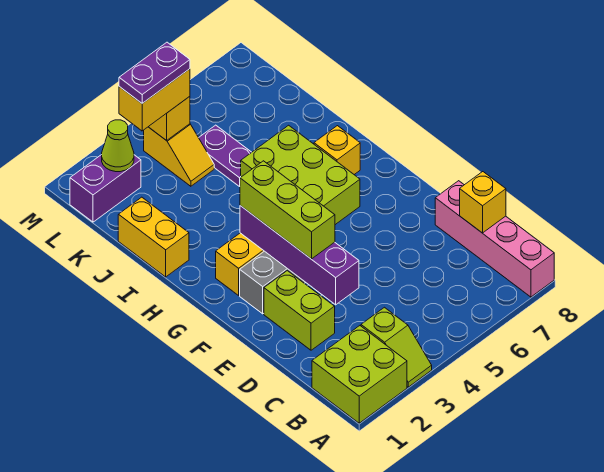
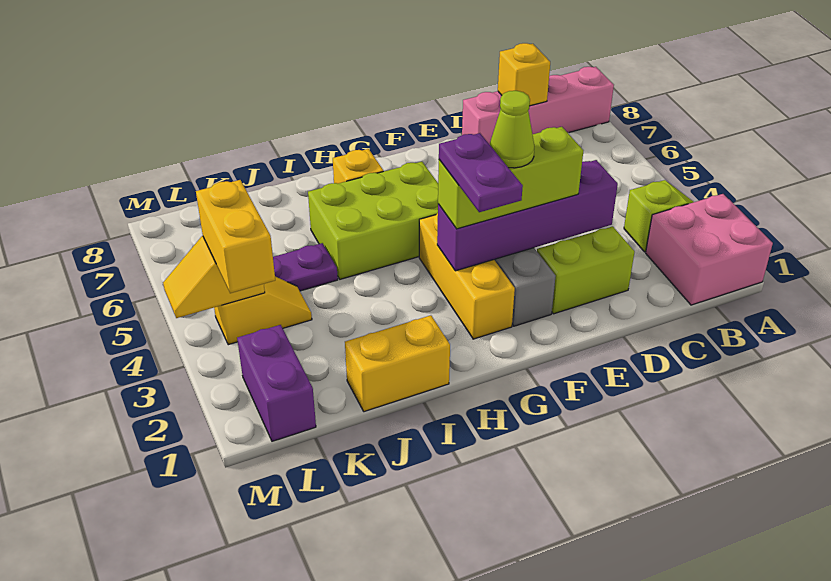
lime brick A1:B2 level 1 -> pink brick A1:B2 level 1
lime cone L2 level 2 -> lime cone F3 level 4
purple plate L3:L4 level 4 -> purple plate G2:G3 level 4

